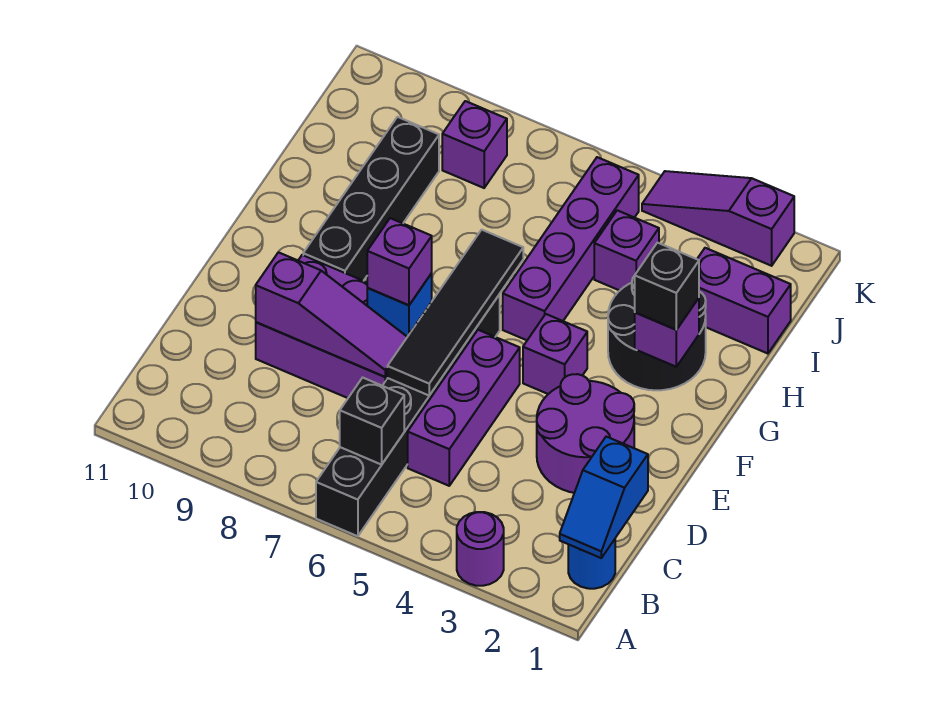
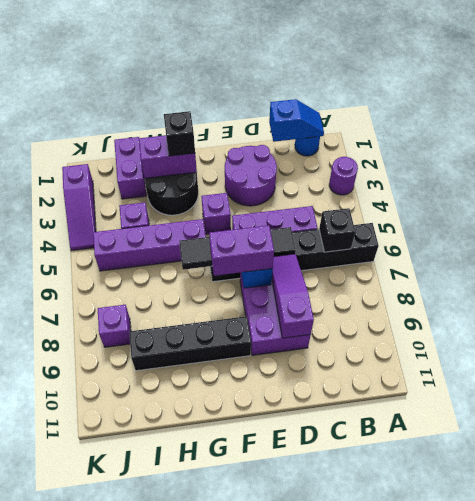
purple brick E7 level 3 -> purple brick E7:F7 level 3
purple brick G2 level 2 -> purple brick G2:H2 level 2

